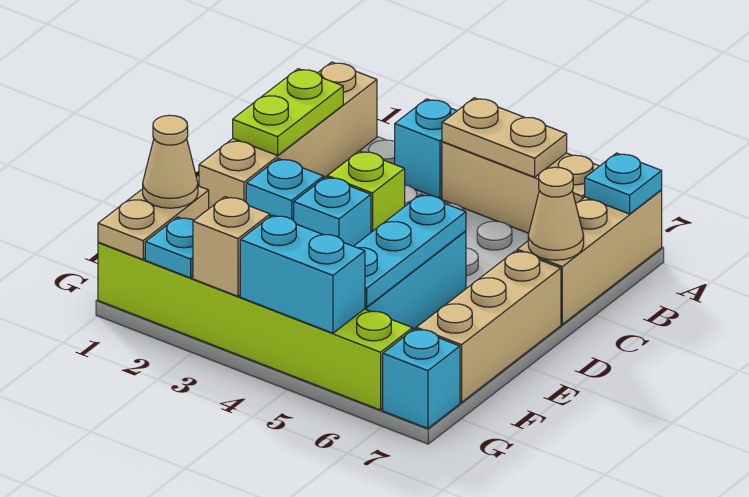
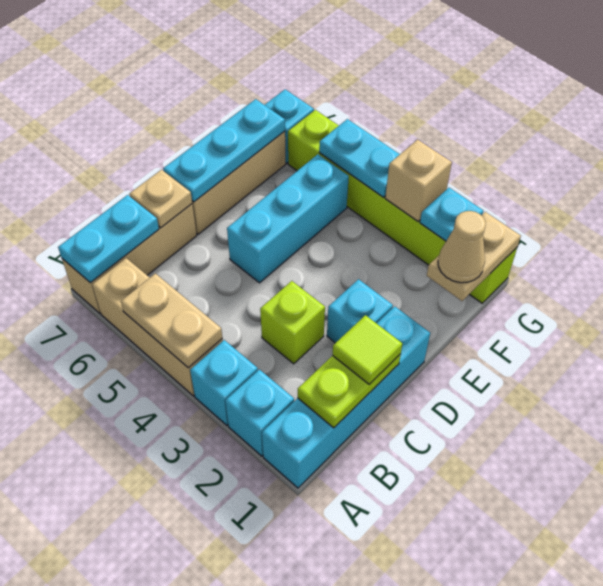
tan brick A1:D1 level 1 -> cyan brick A1:D1 level 1
cyan plate A7 level 2 -> cyan plate A7:B7 level 2
none -> lime tile C1 level 3
tan cone C7 level 2 -> tan plate C7 level 2
cyan brick D3 level 1 -> cyan brick A2 level 1
cyan plate D5:F5 level 2 -> cyan plate D7:F7 level 2
cyan brick G4:G5 level 2 -> cyan plate G4:G5 level 2

